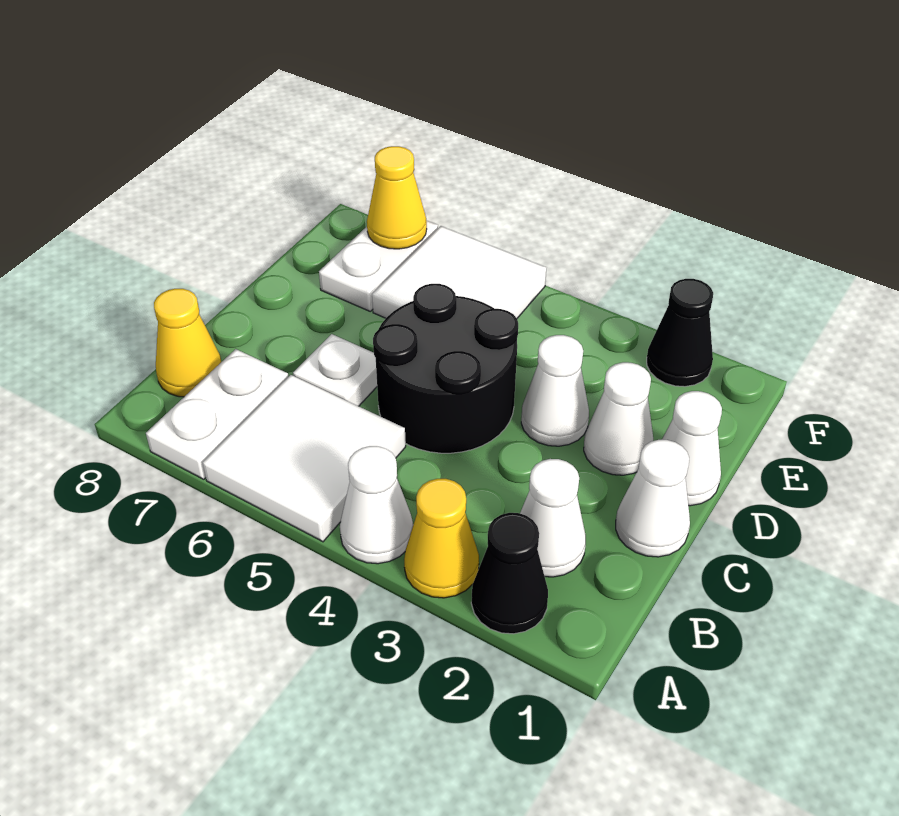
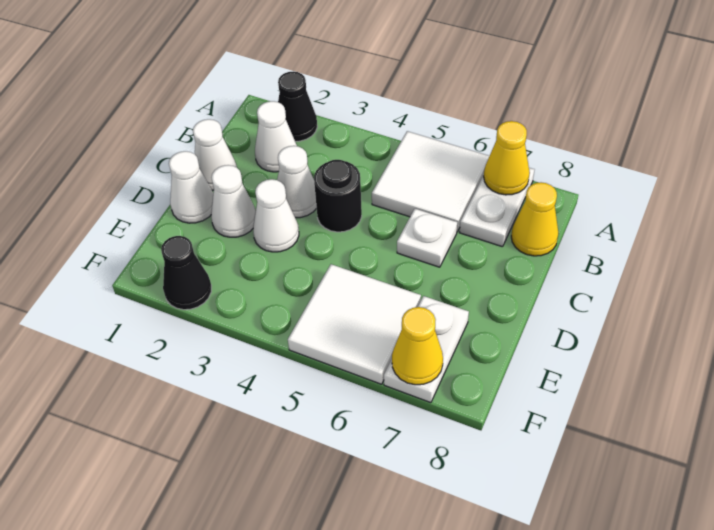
yellow cone A3 level 1 -> yellow cone A7 level 2
white cone A4 level 1 -> white cone C3 level 1
black round brick C4:D5 level 1 -> black round brick C4 level 1

